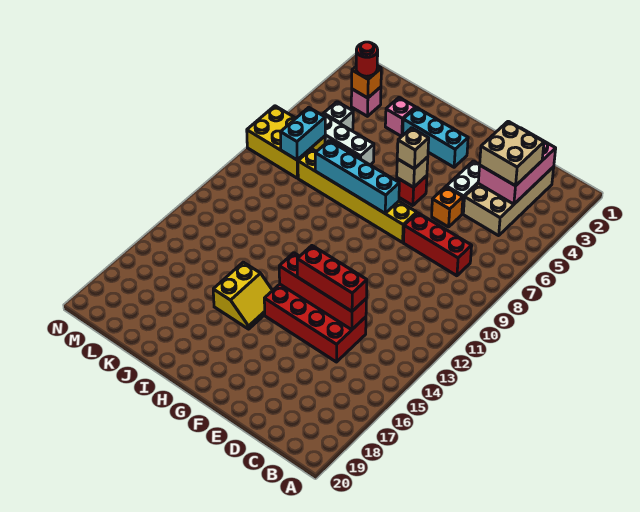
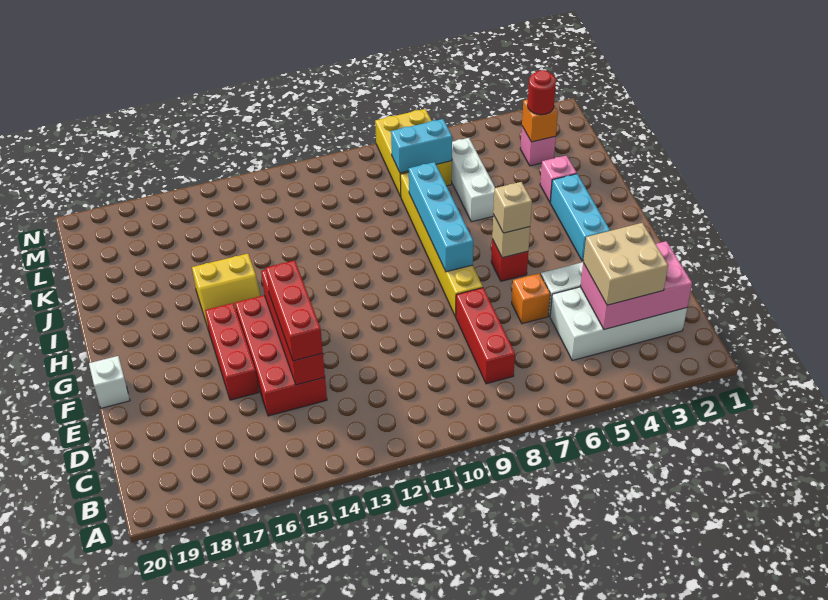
tan brick C2:D5 level 1 -> white brick C2:D5 level 1
none -> red brick E16:G16 level 1
white brick L5 level 1 -> white brick F20 level 1

